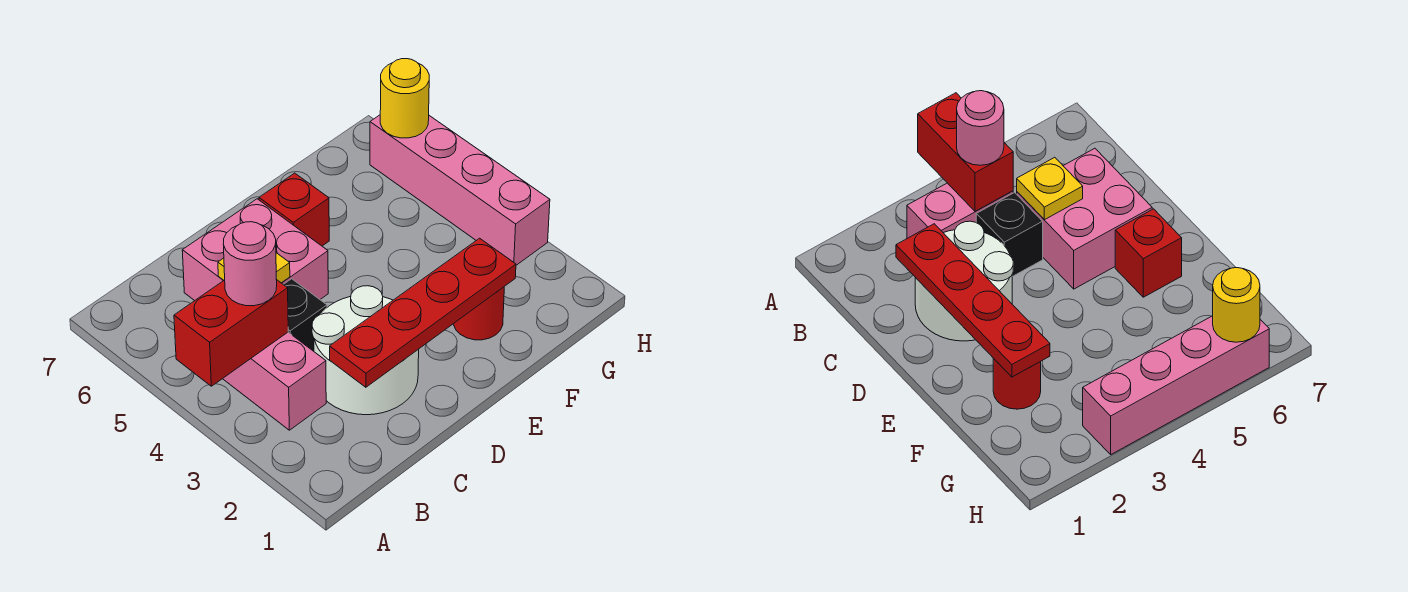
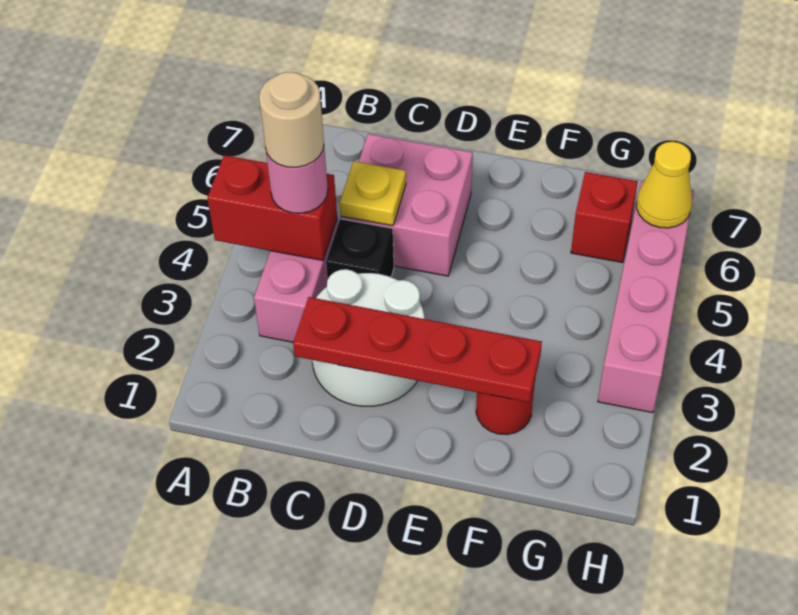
none -> tan round brick B4 level 4
red brick E6 level 1 -> red brick G6 level 1
yellow round brick H6 level 2 -> yellow cone H6 level 2

